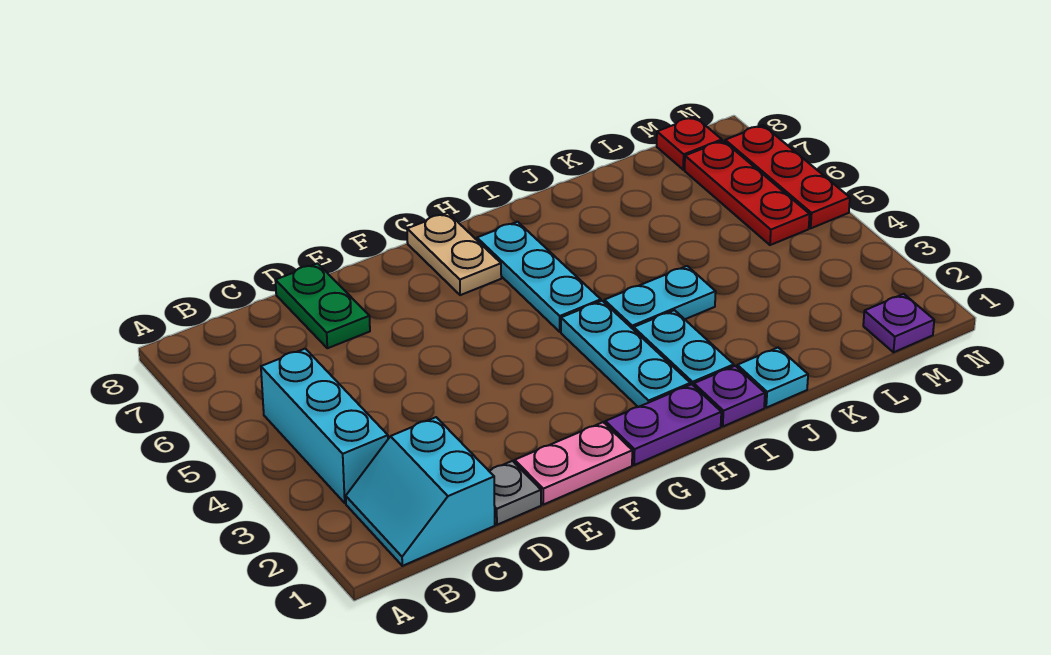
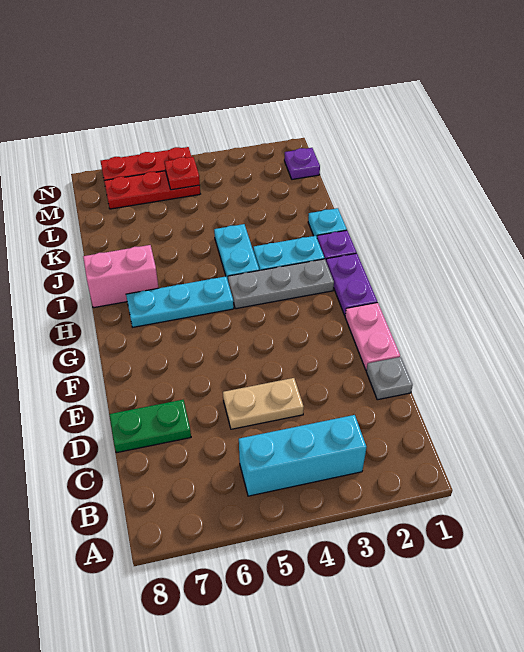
cyan slope B1:C2 level 1 top C -> none
tan plate G7:G8 level 1 -> tan plate D4:D5 level 1
cyan plate H2:H4 level 1 -> grey plate H2:H4 level 1
none -> pink brick I7:I8 level 1
red plate M8 level 1 -> red plate M5 level 2

